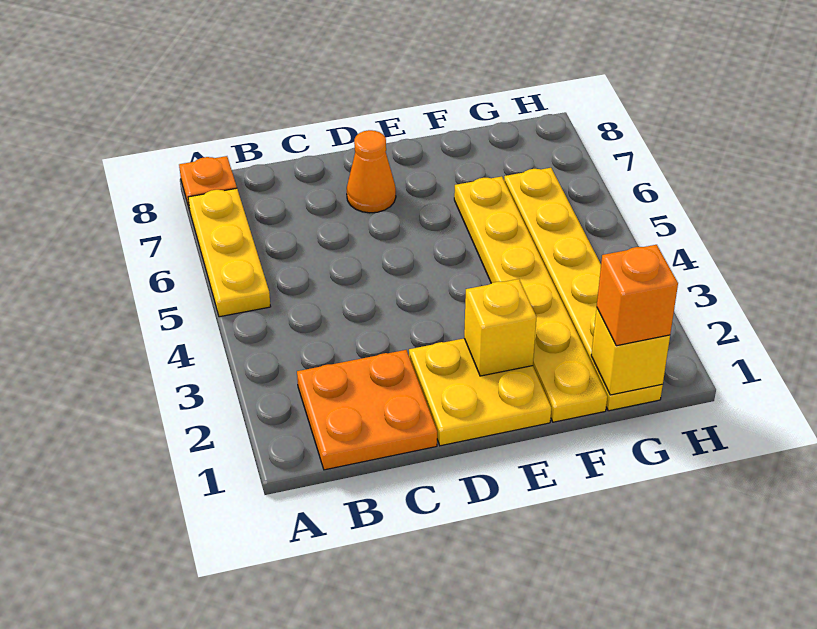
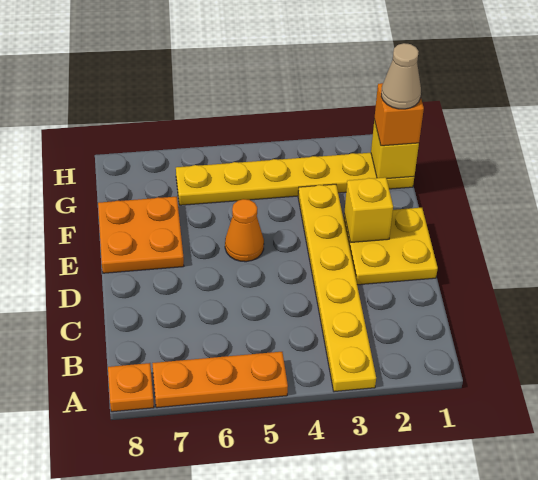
yellow plate A5:A7 level 1 -> orange plate A5:A7 level 1
orange plate B1:C2 level 1 -> orange plate E7:F8 level 1
orange cone D7 level 1 -> orange cone E5 level 1
yellow plate F1:F6 level 1 -> yellow plate A3:F3 level 1
none -> tan cone G1 level 4

